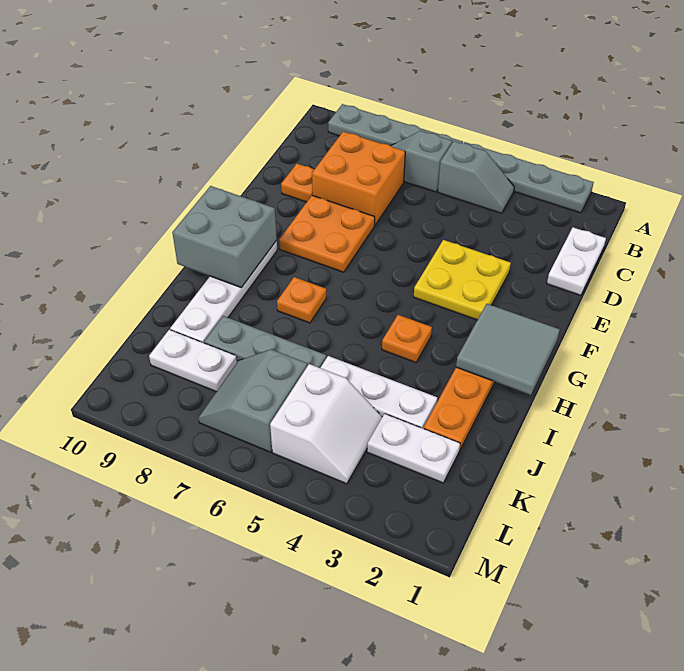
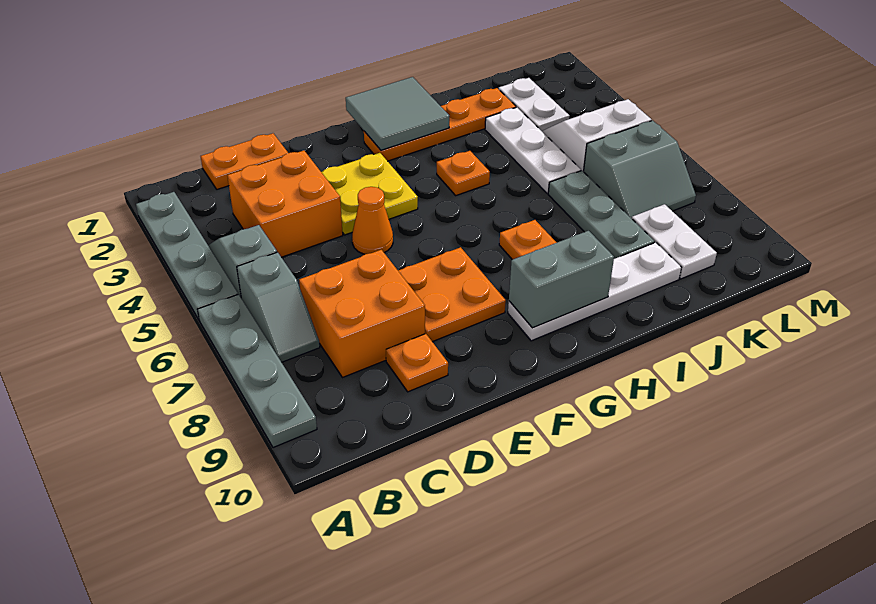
white plate C1:D1 level 1 -> orange plate C1:D1 level 1
none -> orange brick C3:D4 level 1
none -> orange cone E5 level 1
grey brick G9:H10 level 2 -> grey brick G9:H9 level 2

